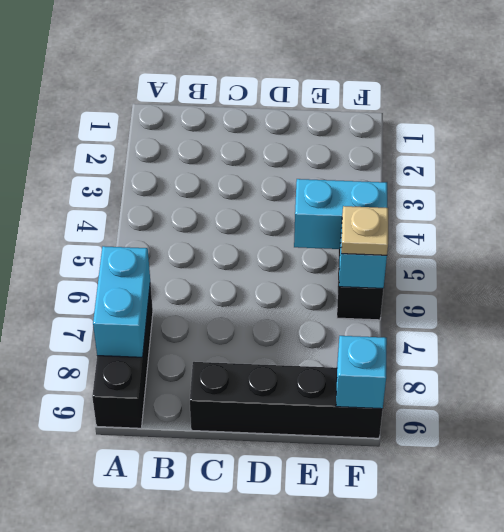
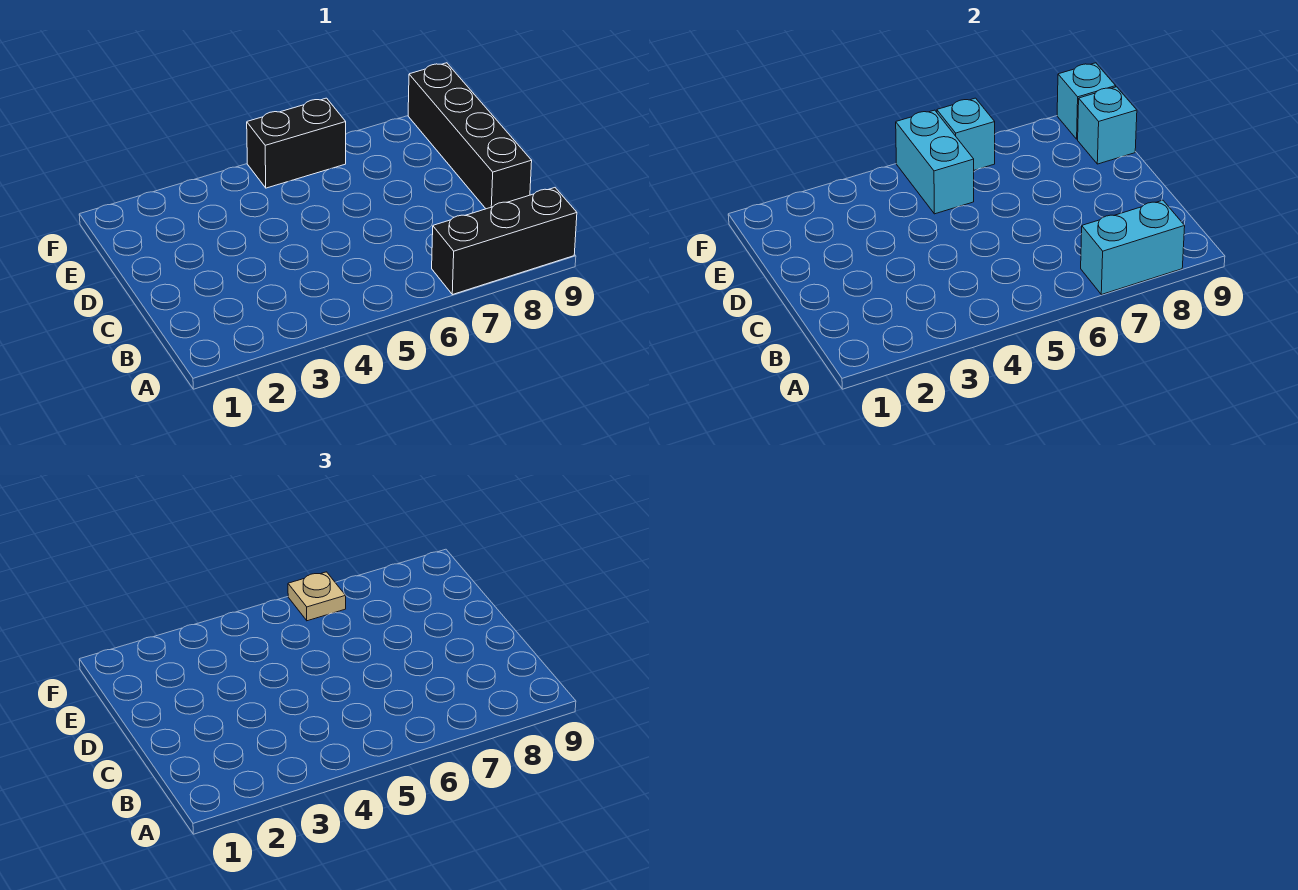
none -> cyan brick E9 level 2

